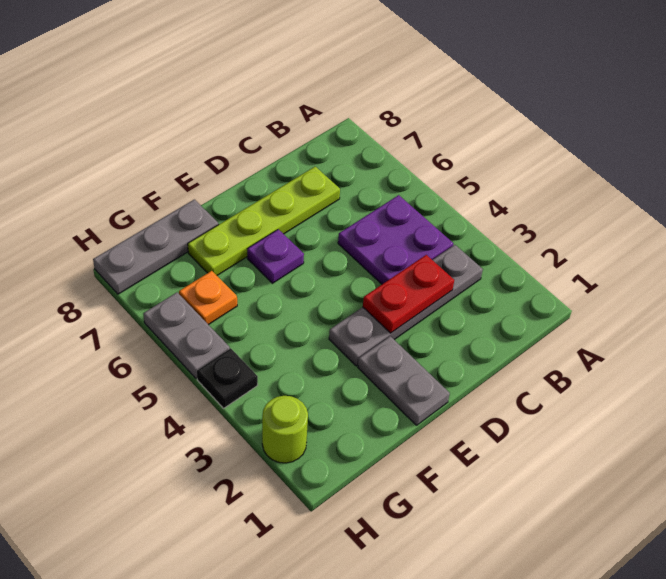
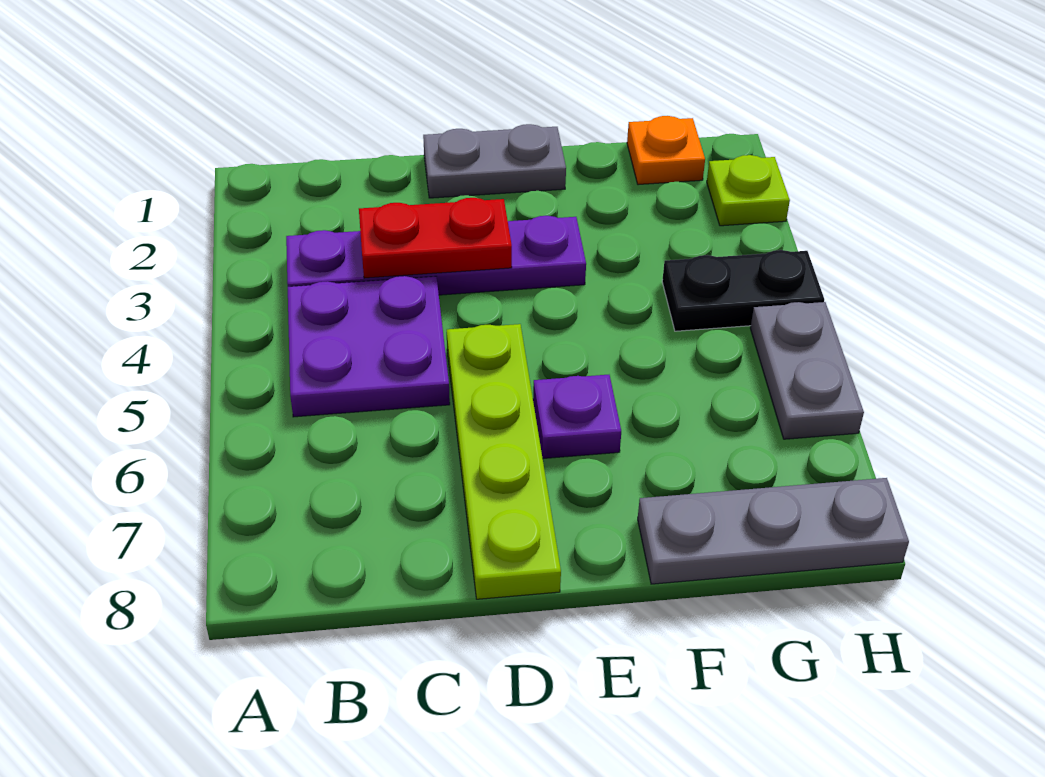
grey plate B3:E3 level 1 -> purple plate B3:E3 level 1
lime plate C7:F7 level 1 -> lime plate D5:D8 level 1
grey plate E1:E2 level 1 -> grey plate D1:E1 level 1
orange plate G6 level 1 -> orange plate G1 level 1
lime round brick H2 level 1 -> lime plate H2 level 1
black plate H4 level 1 -> black plate G4:H4 level 1

